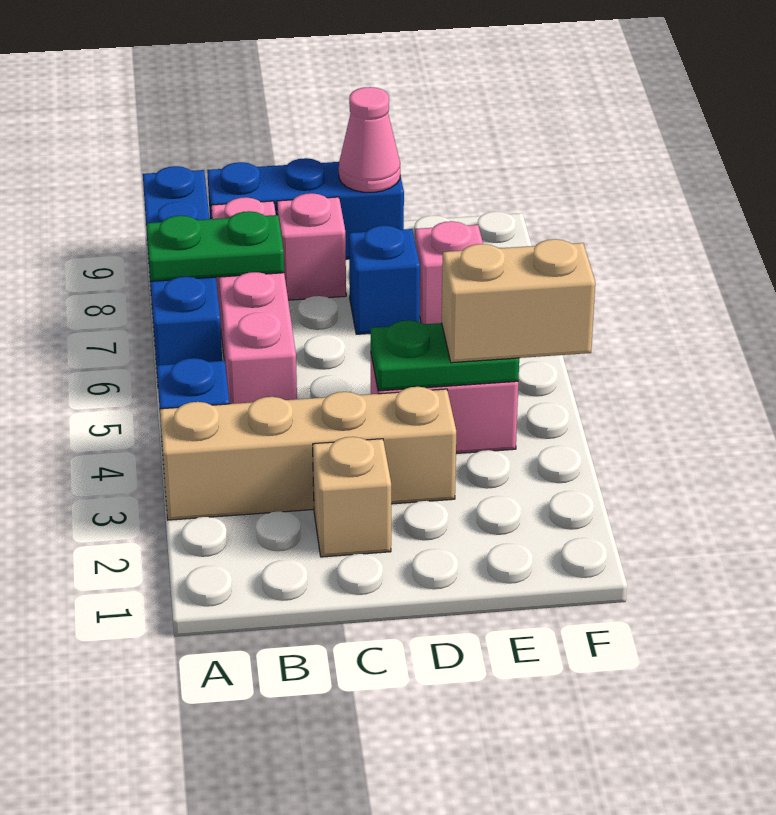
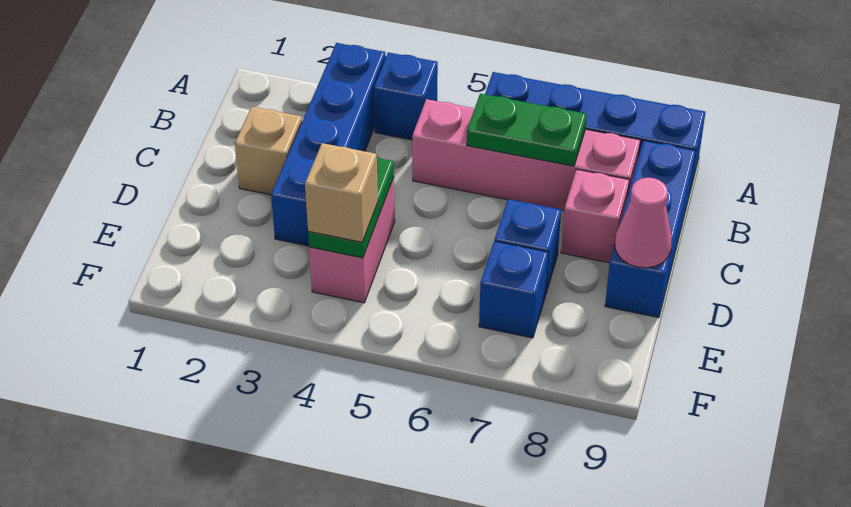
tan brick A3:D3 level 1 -> blue brick A3:D3 level 1
green plate A7:B7 level 2 -> green plate B6:B7 level 2
tan brick E4:F4 level 3 -> tan brick E4 level 3
pink brick E7 level 1 -> blue brick E7 level 1

